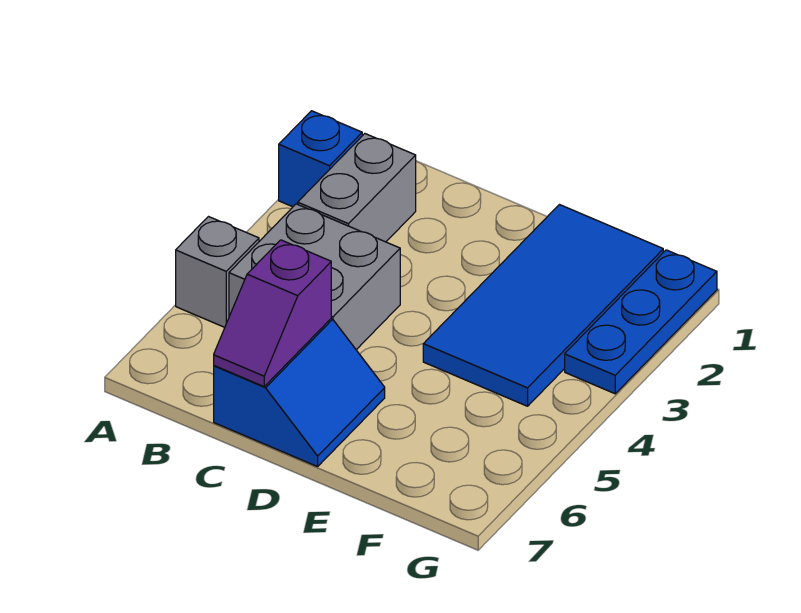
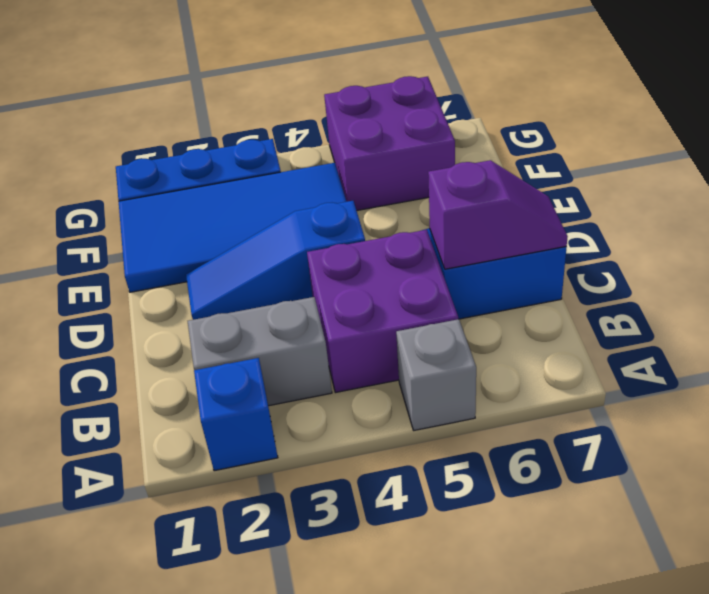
grey brick B4:C5 level 1 -> purple brick B4:C5 level 1
none -> blue slope D2:D4 level 1 top 4
none -> purple brick F5:G6 level 1

